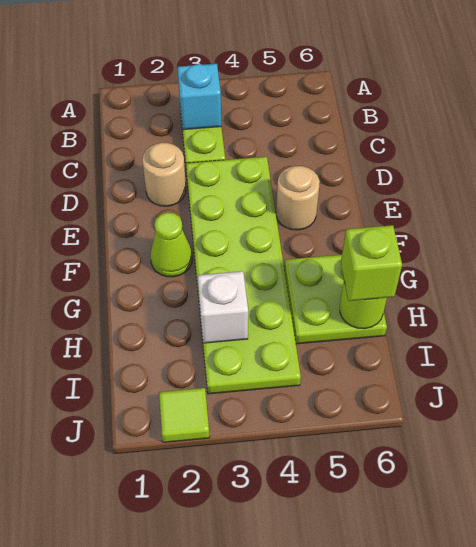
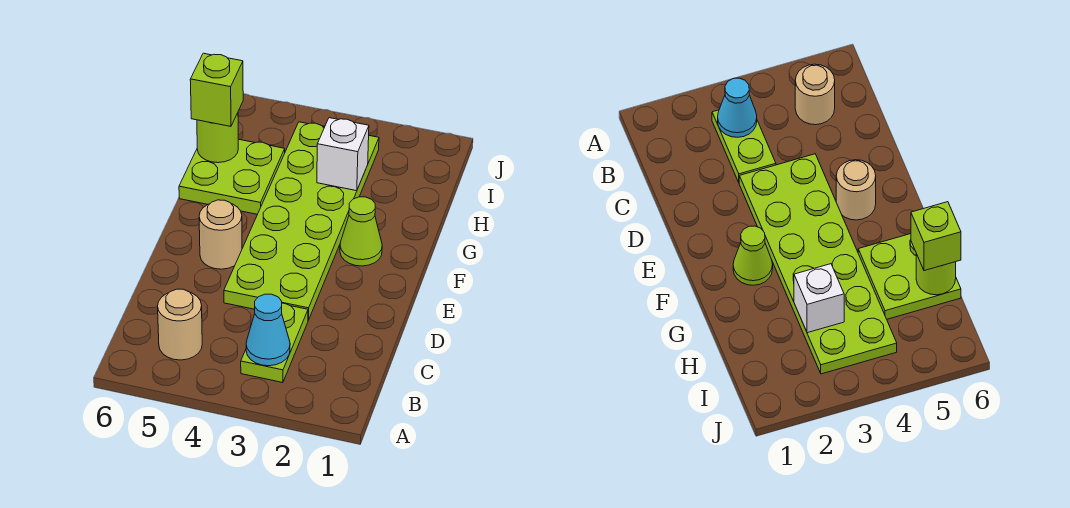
cyan brick B3 level 2 -> cyan cone B3 level 2
tan round brick D2 level 1 -> tan round brick B5 level 1
lime tile J2 level 1 -> none

